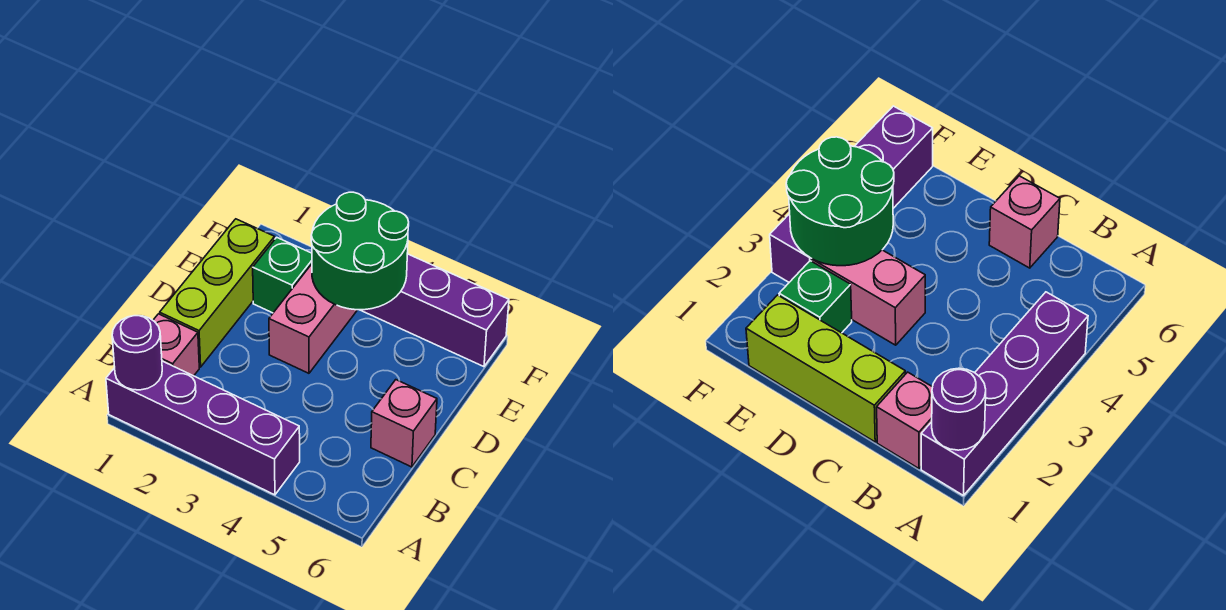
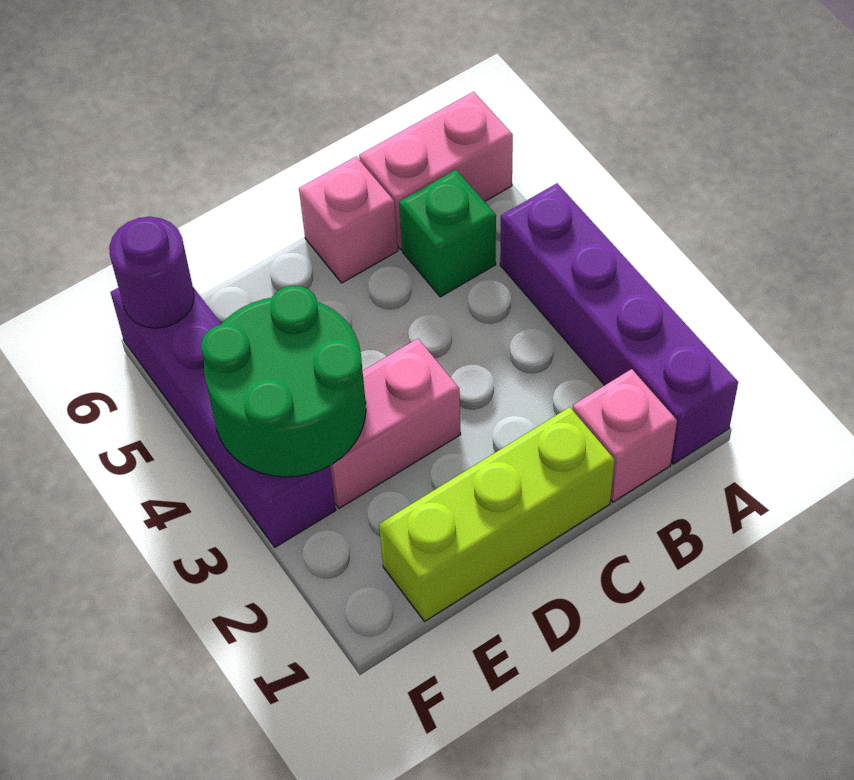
purple round brick A1 level 2 -> purple round brick F6 level 2
none -> pink brick A6:B6 level 1
green brick E2 level 1 -> green brick B5 level 1

